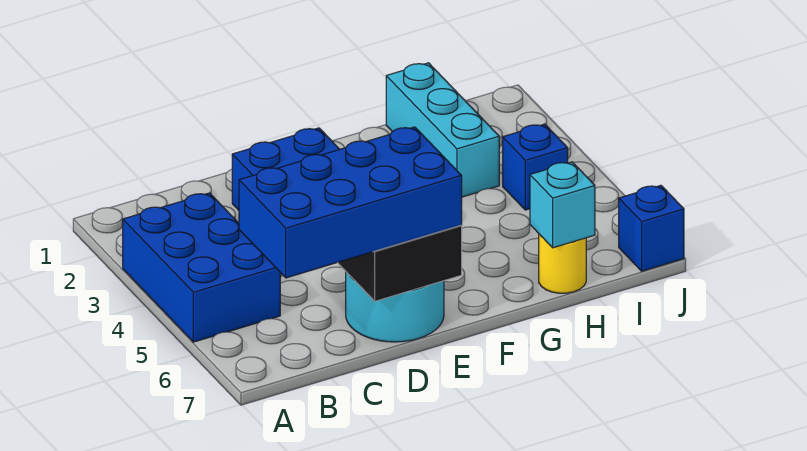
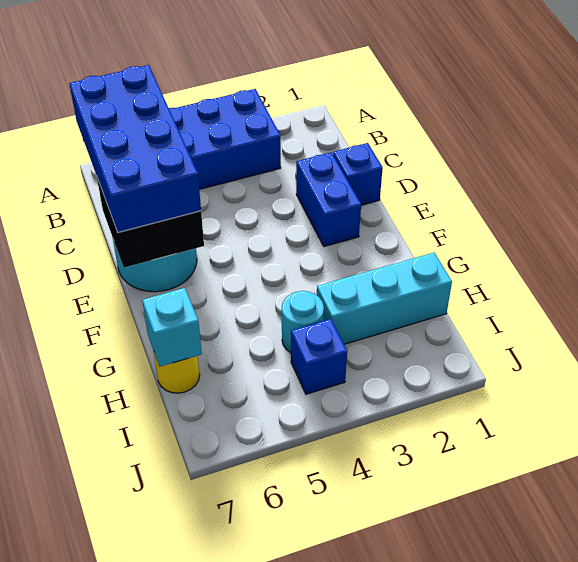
none -> cyan round brick H4 level 1
blue brick J7 level 1 -> blue brick D1 level 1

